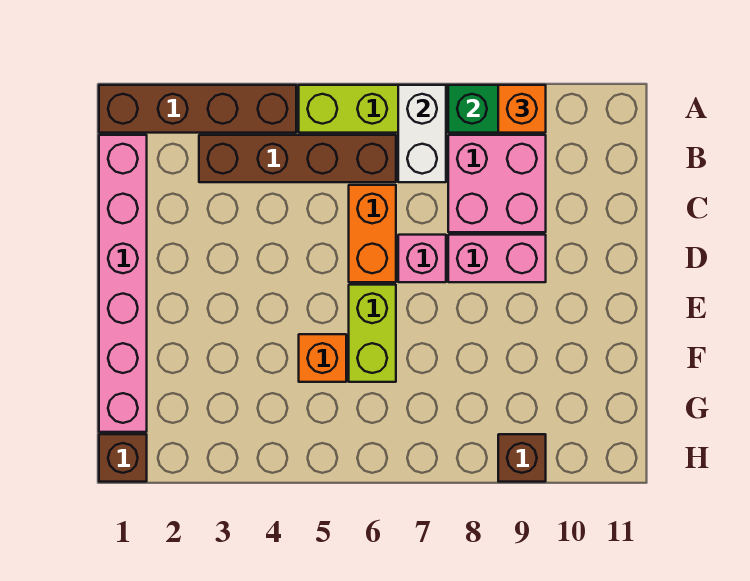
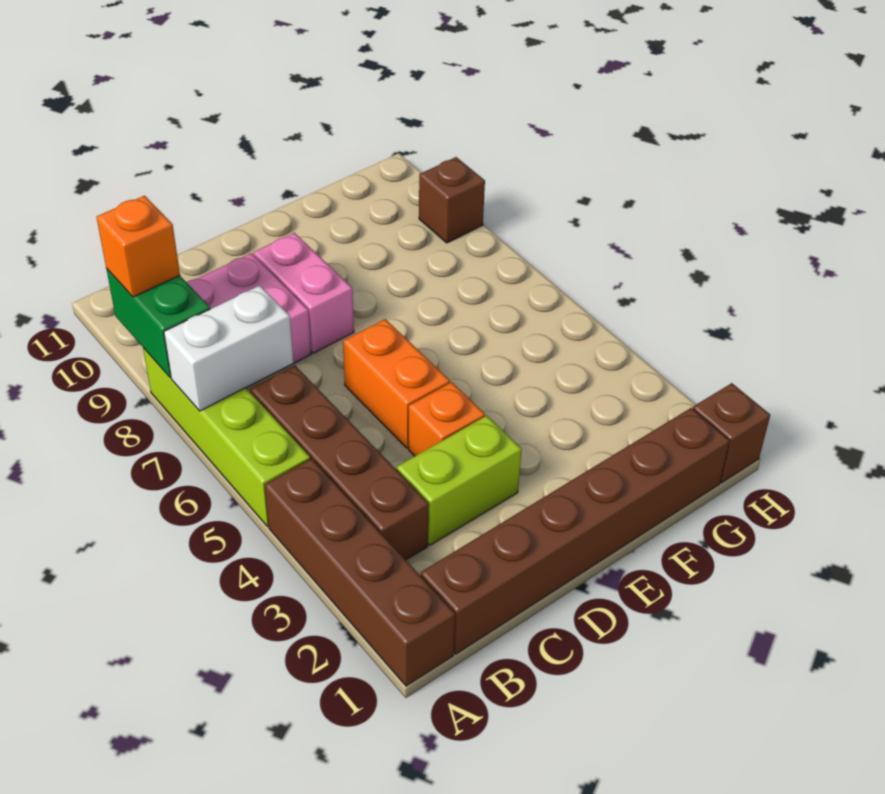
pink brick B1:G1 level 1 -> brown brick B1:G1 level 1
orange brick C6:D6 level 1 -> orange brick D5:D6 level 1
pink brick D7 level 1 -> none
lime brick E6:F6 level 1 -> lime brick C3:D3 level 1
orange brick F5 level 1 -> orange brick D4 level 1

